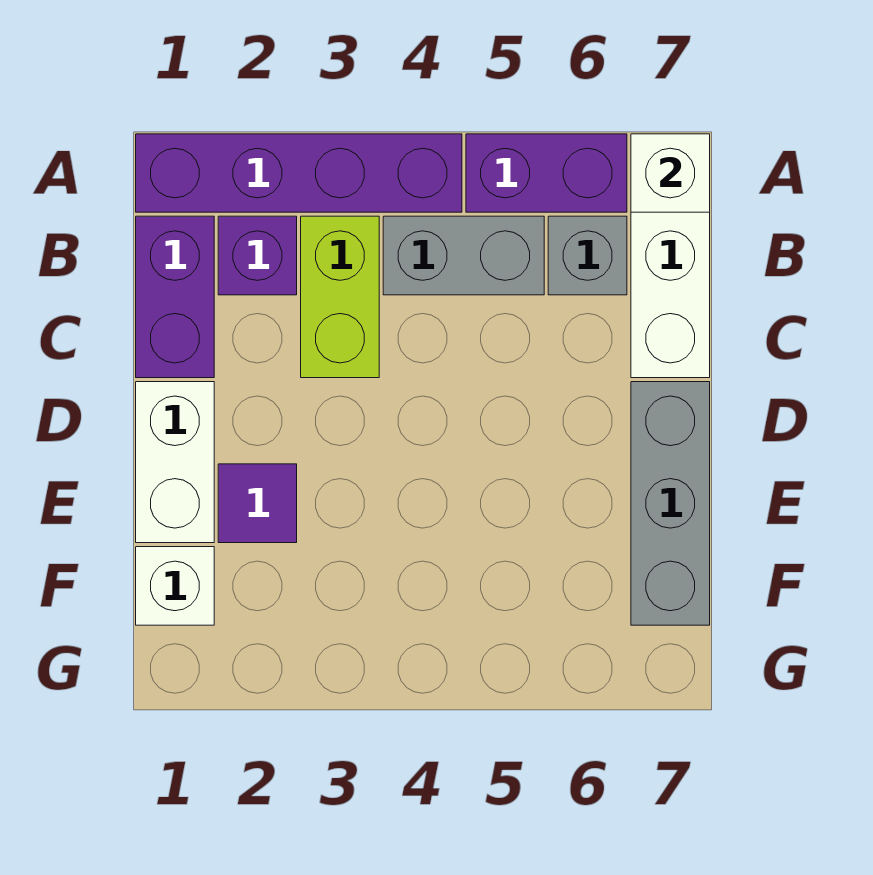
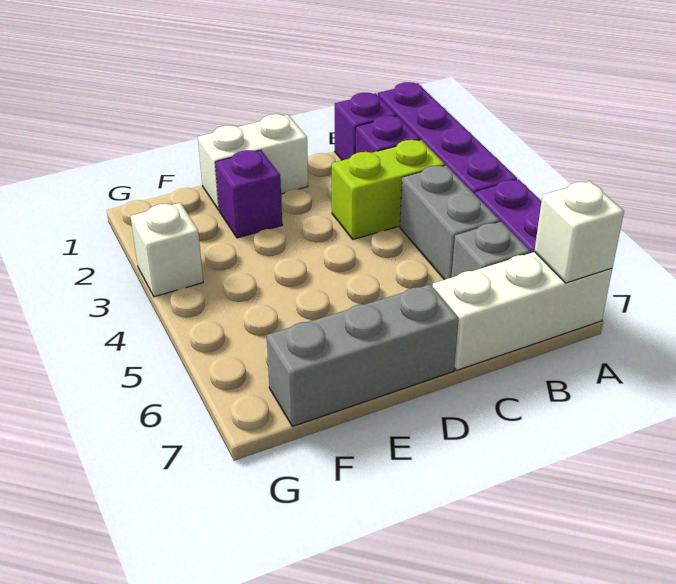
purple brick B1:C1 level 1 -> purple brick B1 level 1
purple tile E2 level 1 -> purple brick E2 level 1
white brick F1 level 1 -> white brick G3 level 1

